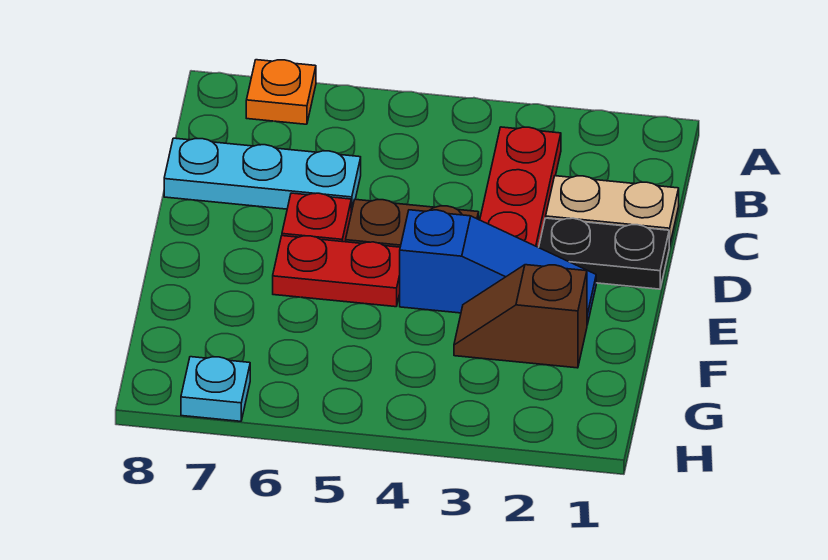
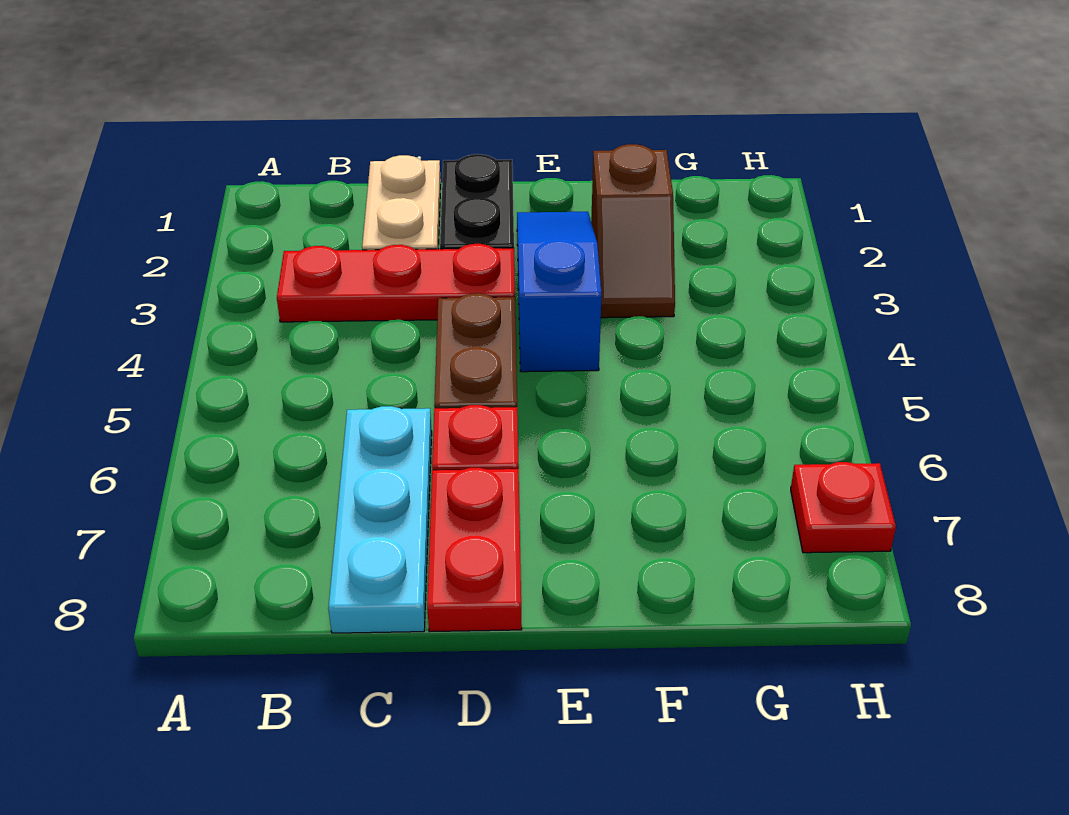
orange plate A7 level 1 -> none
red plate E5:E6 level 1 -> red plate D7:D8 level 1
cyan plate H7 level 1 -> red plate H7 level 1

